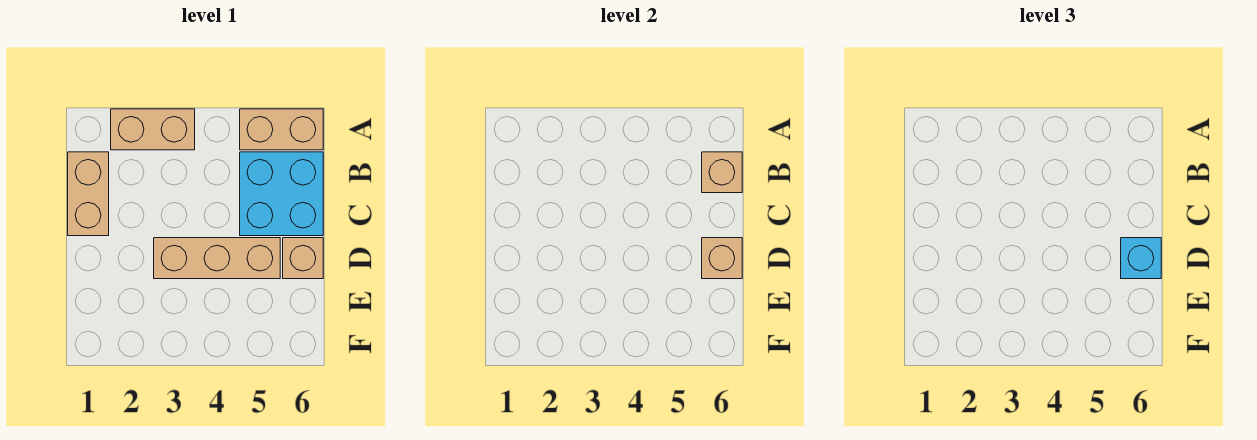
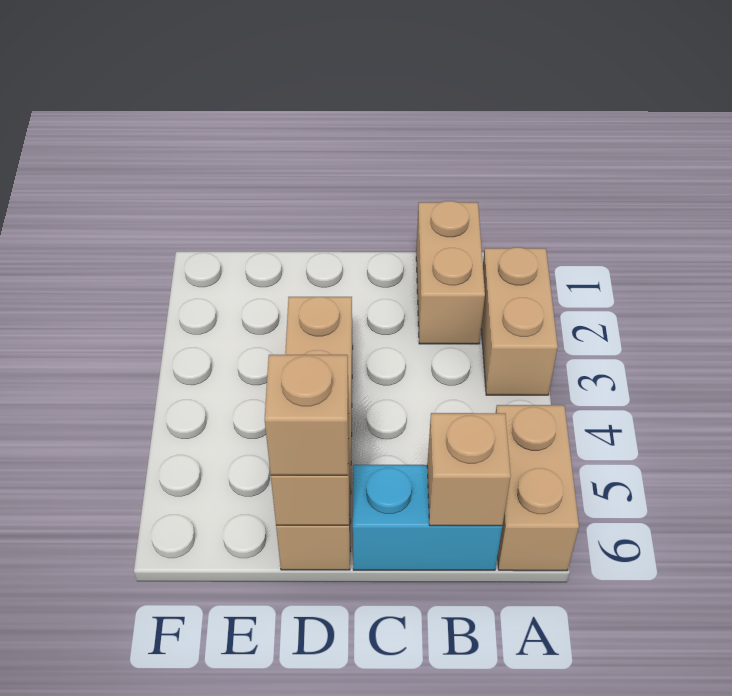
tan brick B1:C1 level 1 -> tan brick B1:B2 level 1
cyan brick B5:C6 level 1 -> cyan brick B6:C6 level 1
cyan brick D6 level 3 -> tan brick D6 level 3

